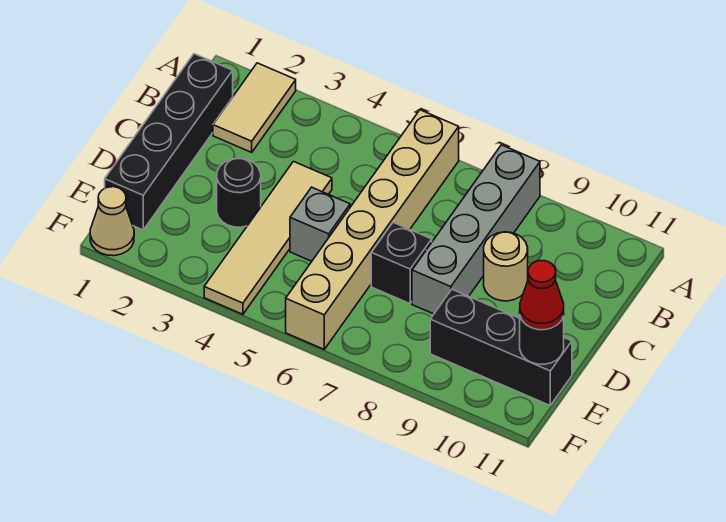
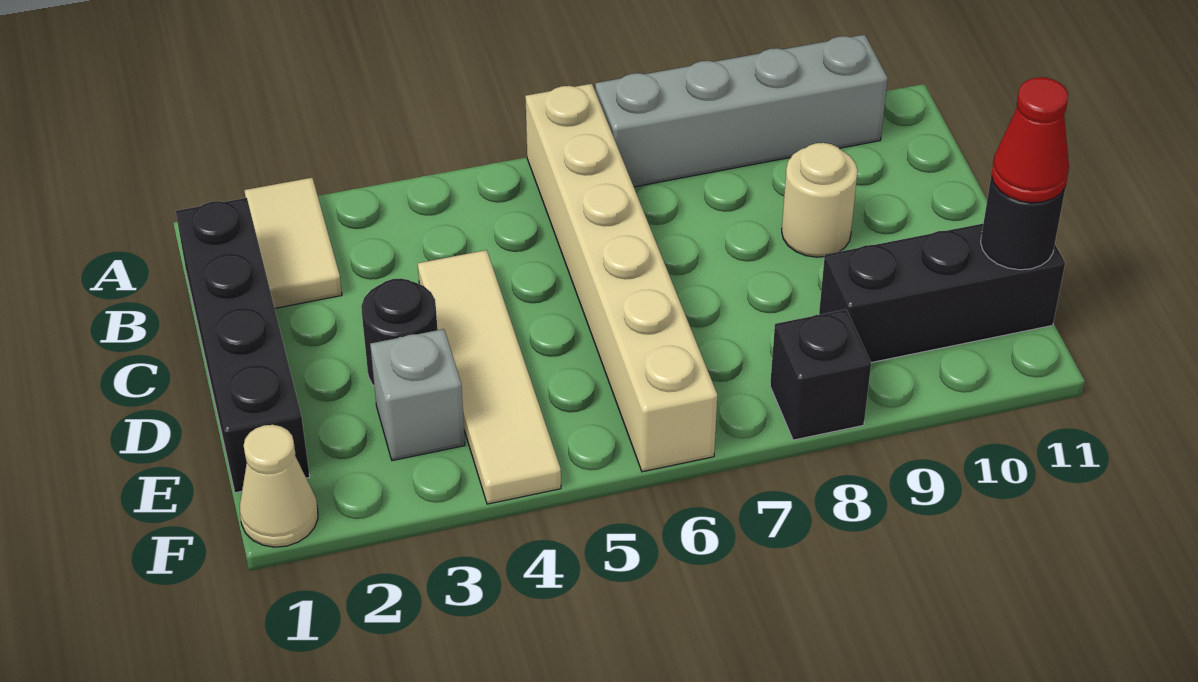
grey brick A8:D8 level 1 -> grey brick A7:A10 level 1
grey brick D5 level 1 -> grey brick E3 level 1
black brick D7 level 1 -> black brick F8 level 1

